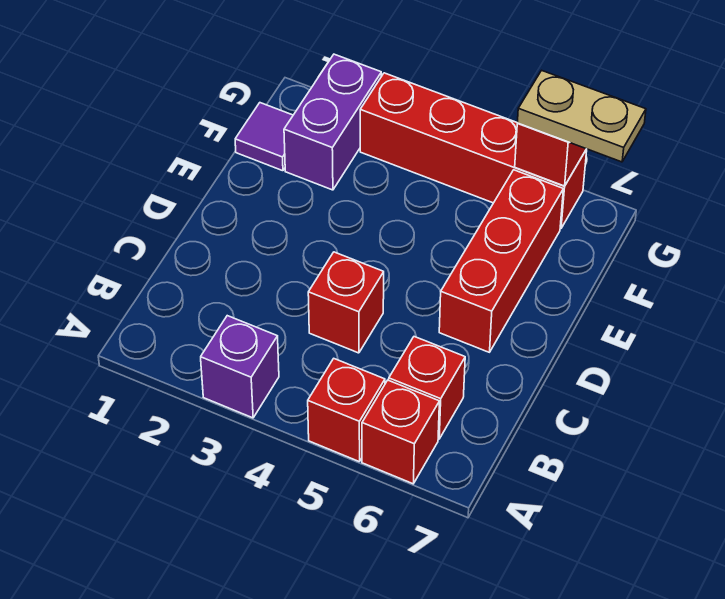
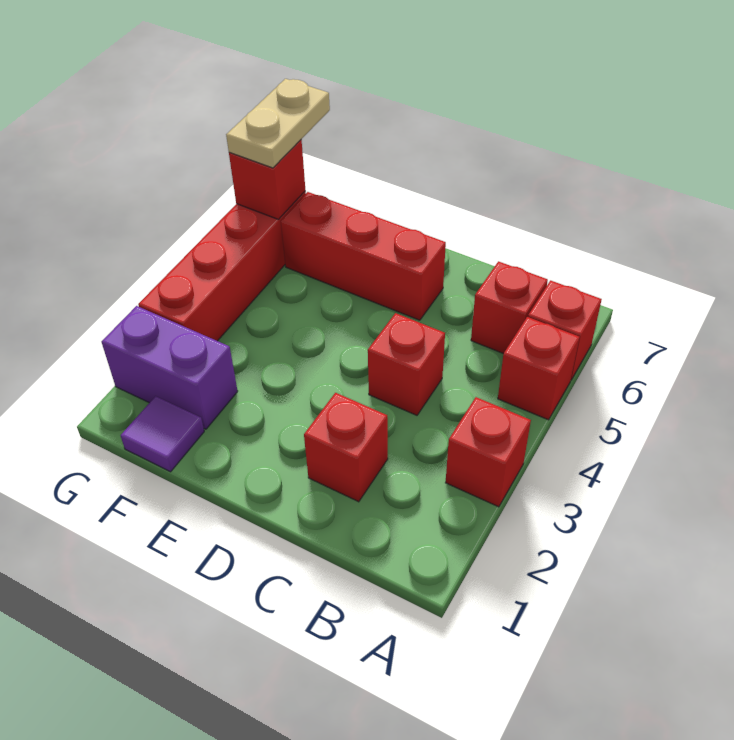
purple brick A3 level 1 -> red brick A3 level 1
none -> red brick C2 level 1

